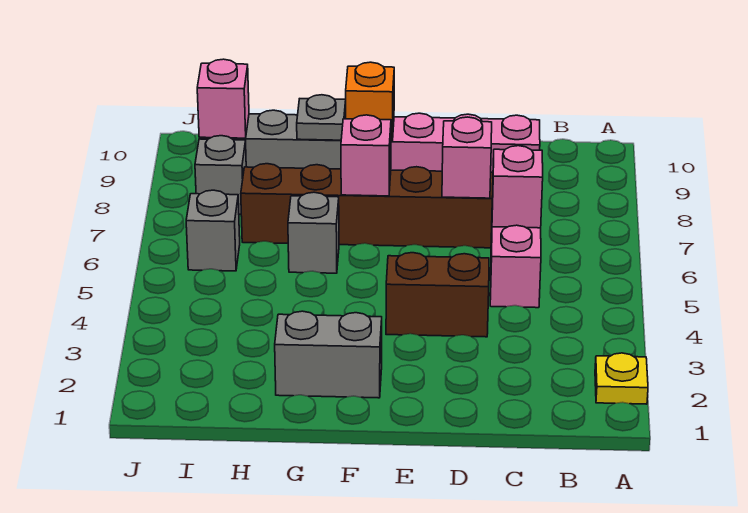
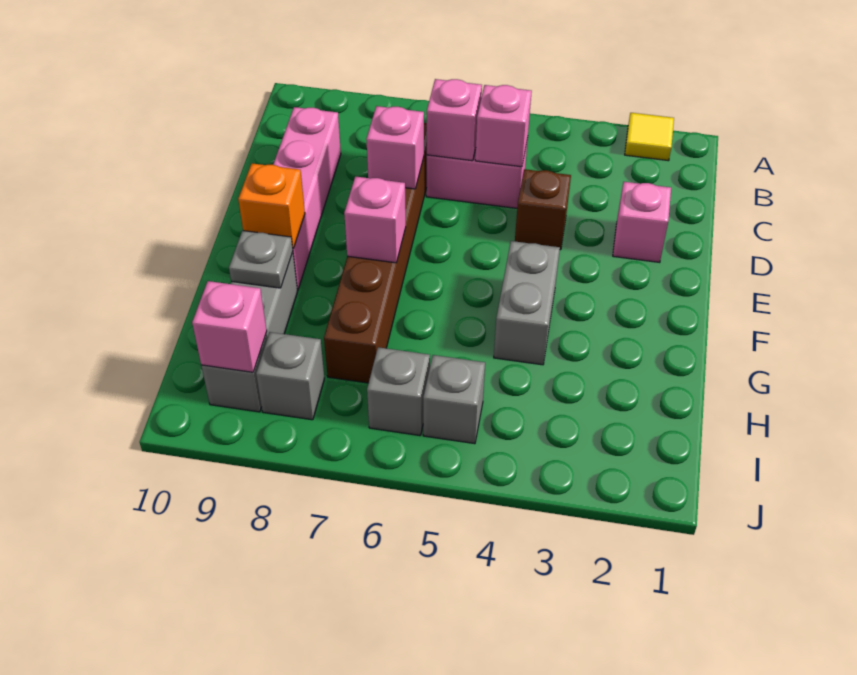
yellow plate A2 level 1 -> yellow tile A2 level 1
none -> pink brick C5 level 2
none -> pink brick D2 level 1
brown brick D4:E4 level 1 -> brown brick D4 level 1
grey brick F2:G2 level 1 -> grey brick F4:G4 level 1
grey brick G6 level 1 -> grey brick I5 level 1

